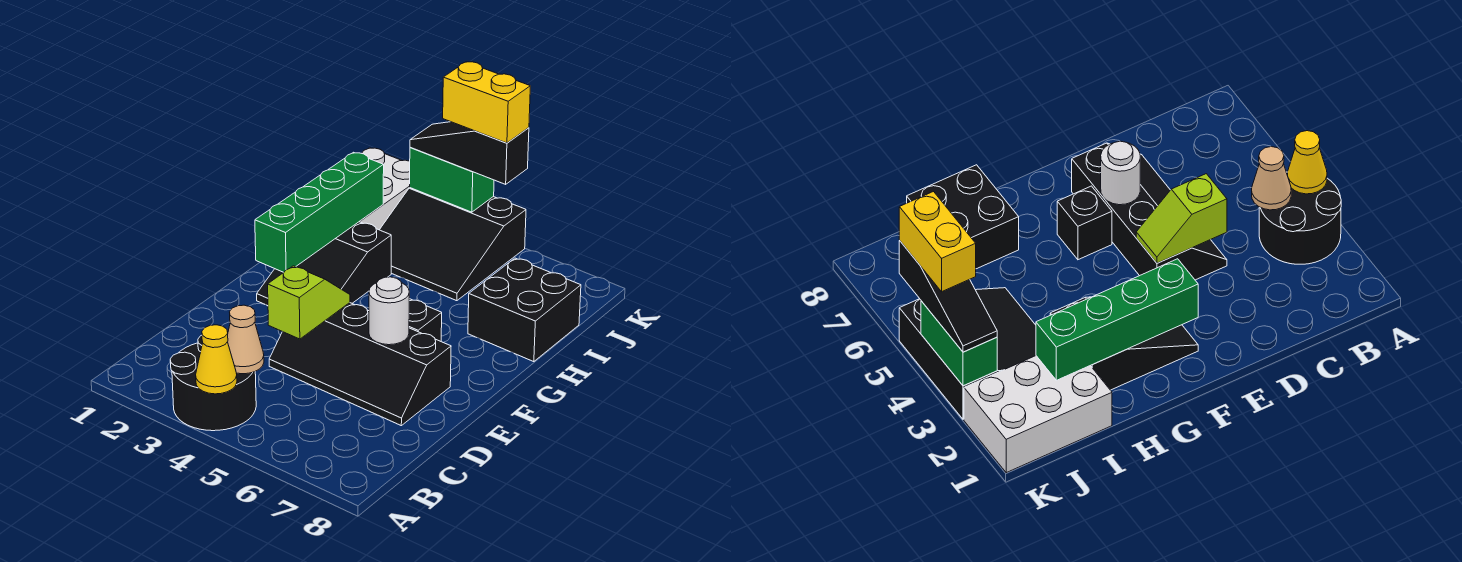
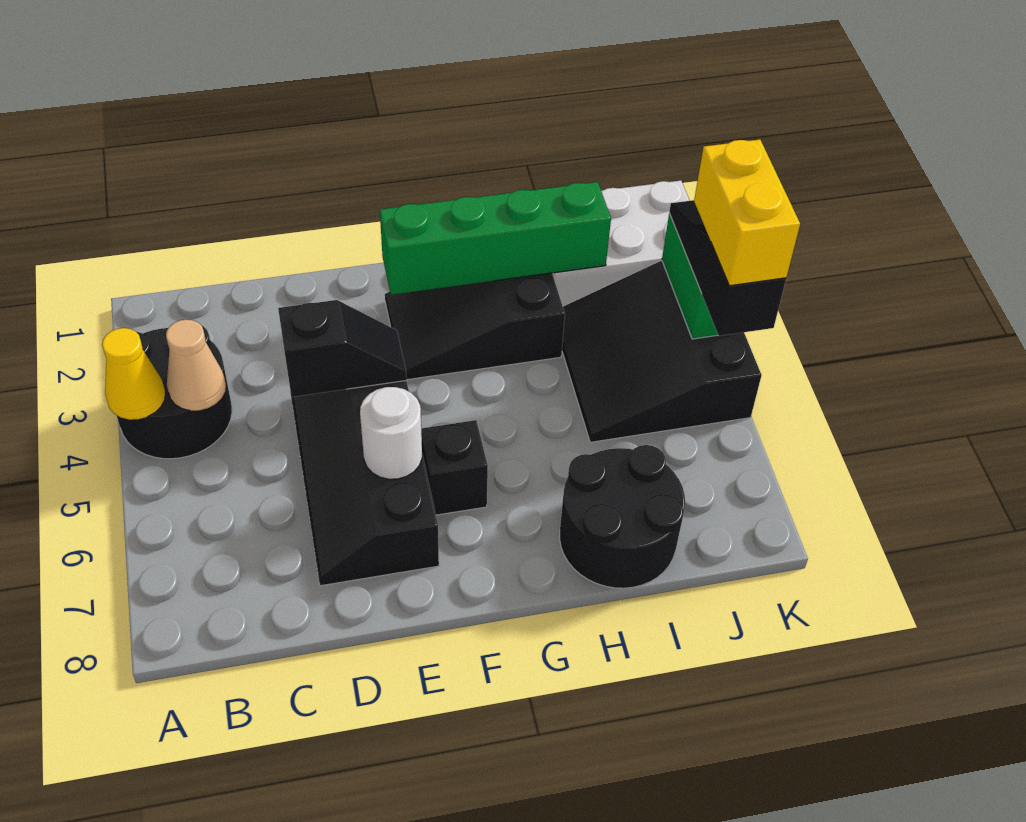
lime slope D4:E4 level 2 top D -> black slope D4:E4 level 2 top D
black brick H7:I8 level 1 -> black round brick H7:I8 level 1

